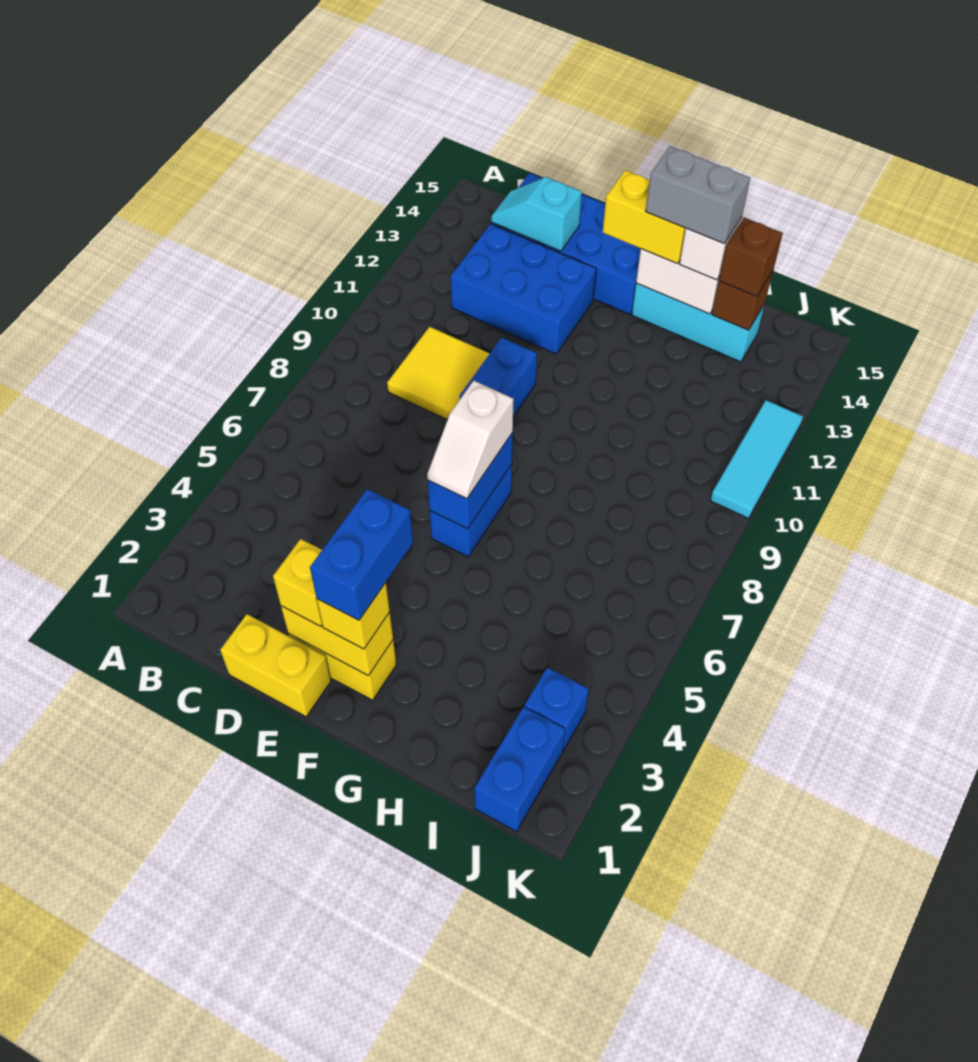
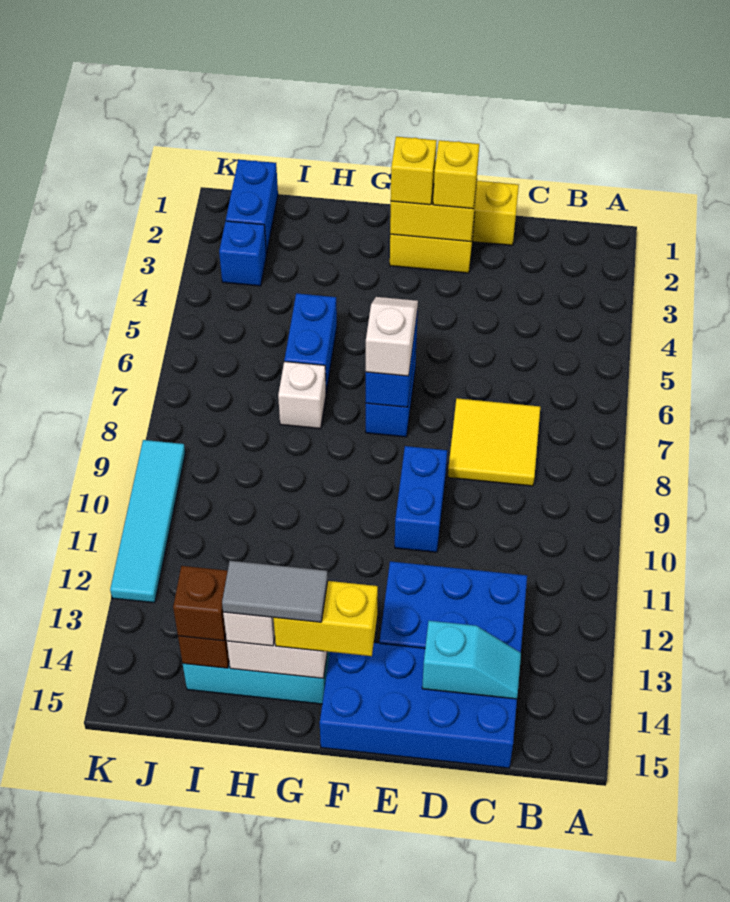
yellow tile C9:D10 level 1 -> yellow tile C7:D8 level 1
blue brick F2:F3 level 4 -> blue brick H5:H6 level 1
grey brick G14:H14 level 4 -> grey tile G14:H14 level 4
none -> white brick H7 level 1
cyan tile K10:K12 level 1 -> cyan tile K9:K12 level 1

